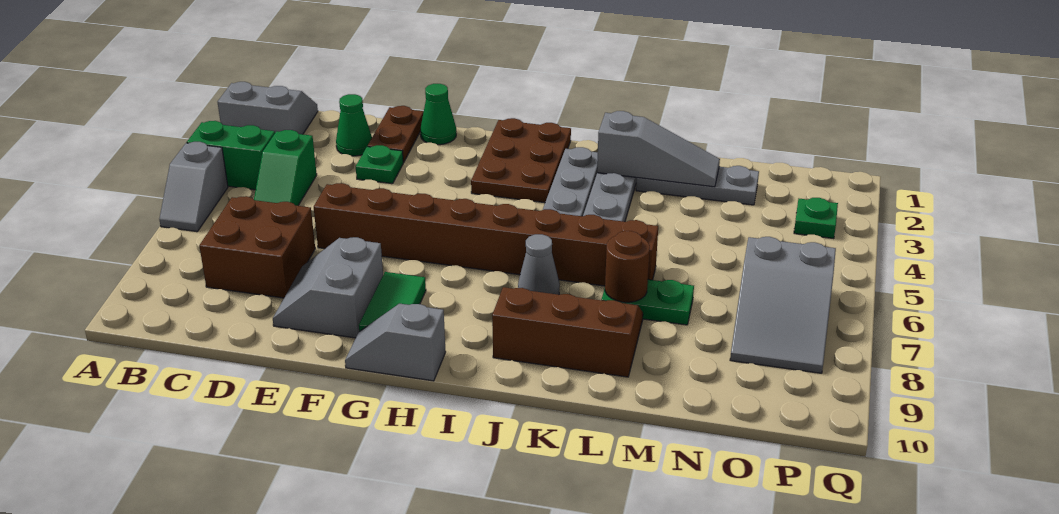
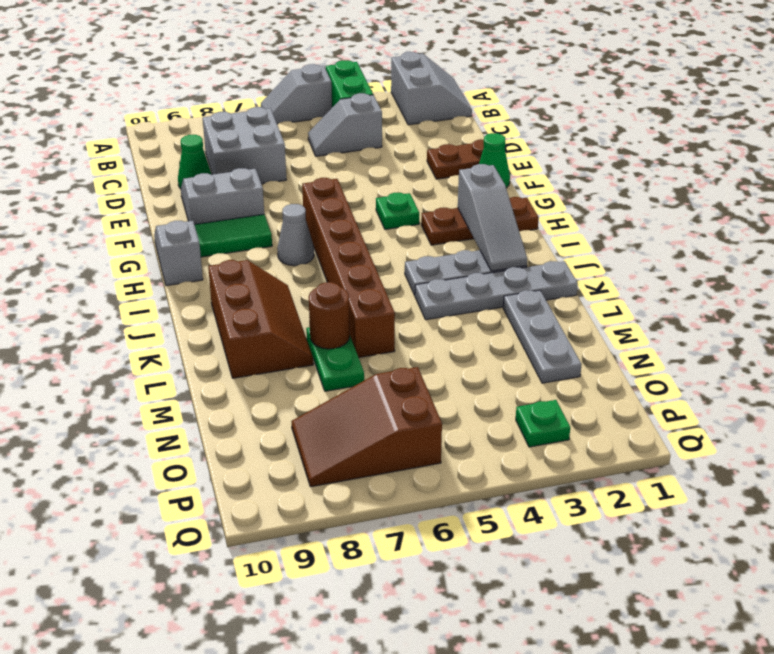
green slope C4:C5 level 1 top 4 -> grey slope C4:C5 level 1 top 4
brown brick C7:D8 level 1 -> grey brick C7:D8 level 1
green cone D2 level 1 -> green cone D9 level 1
green plate E3 level 1 -> green plate G4 level 1
brown brick E6:L6 level 1 -> brown brick G6:L6 level 1
brown plate H1:I3 level 1 -> brown plate H1:H3 level 1
grey cone J7 level 1 -> grey cone H7 level 1
grey slope K2:M2 level 2 top K -> grey slope H2:J2 level 2 top H
grey slope O6:P8 level 1 top 6 -> brown slope O6:P8 level 1 top 6

